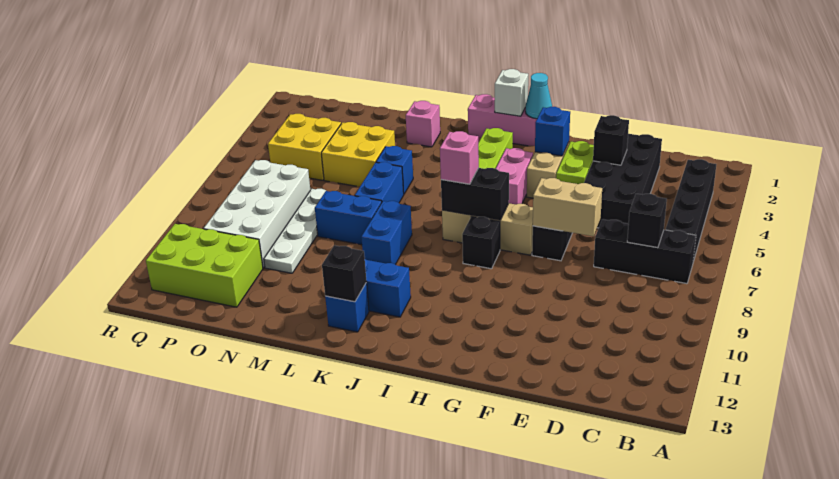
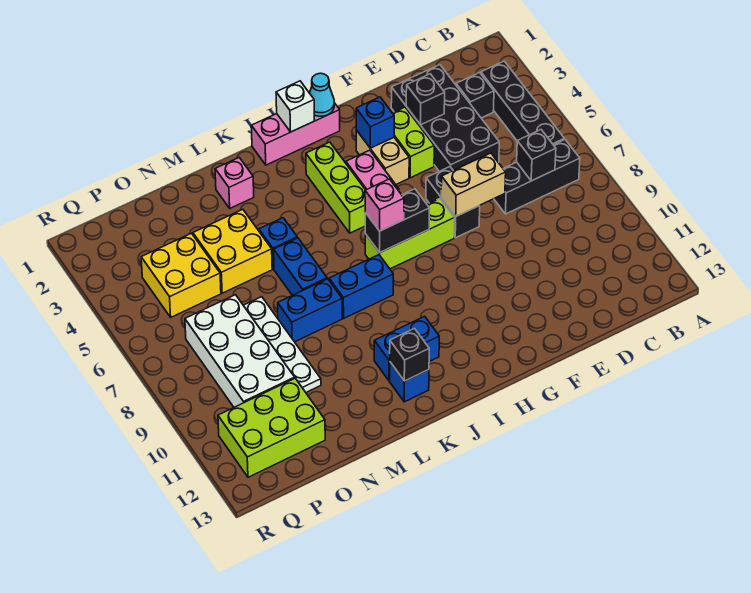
tan brick G7:I7 level 1 -> lime brick G7:I7 level 1
black brick H8 level 1 -> black brick C3 level 1
blue brick K8:K9 level 1 -> blue brick J8:K8 level 1

